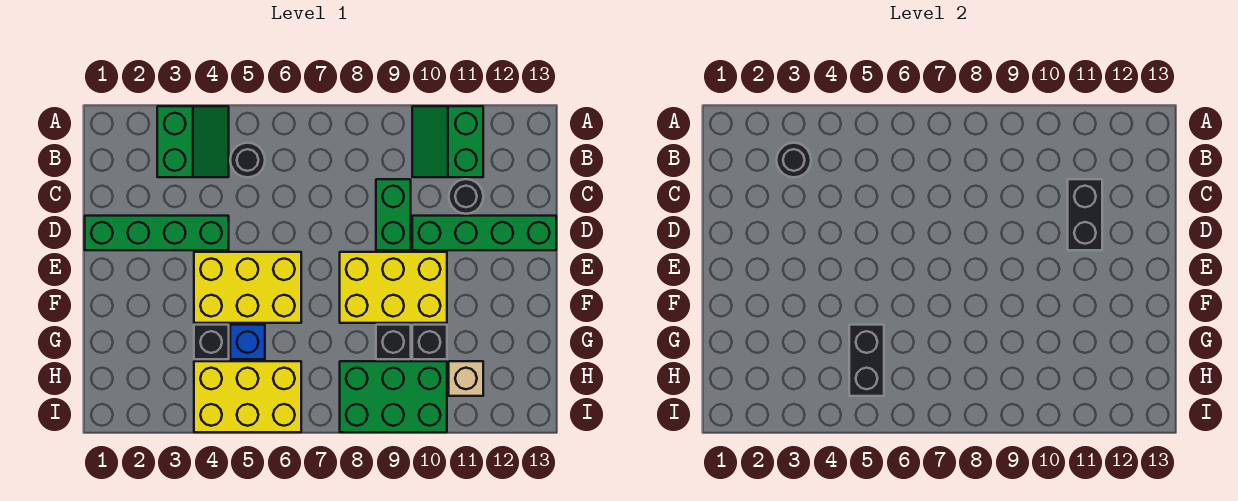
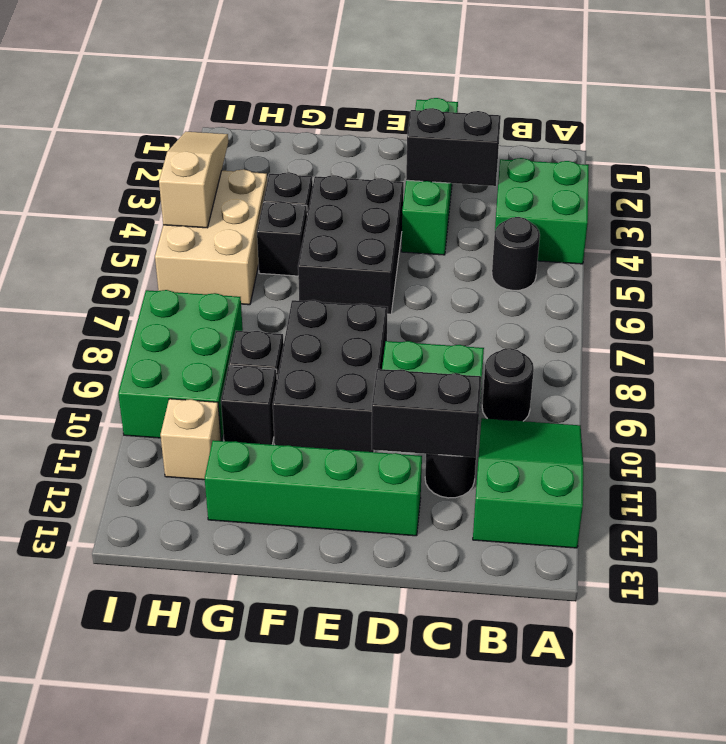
green slope A3:B4 level 1 top 3 -> green brick A3:B4 level 1
green slope A10:B11 level 1 top 11 -> green slope A10:B12 level 1 top 12
black round brick B3 level 2 -> black round brick B9 level 1
green brick D10:D13 level 1 -> green brick D12:G12 level 1
yellow brick E4:F6 level 1 -> black brick E4:F6 level 1
yellow brick E8:F10 level 1 -> black brick E8:F10 level 1
blue brick G5 level 1 -> black brick G5 level 1
black brick G5:H5 level 2 -> black brick C3:D3 level 2
yellow brick H4:I6 level 1 -> tan brick H4:I6 level 1
none -> tan slope I3:I5 level 2 top 5

